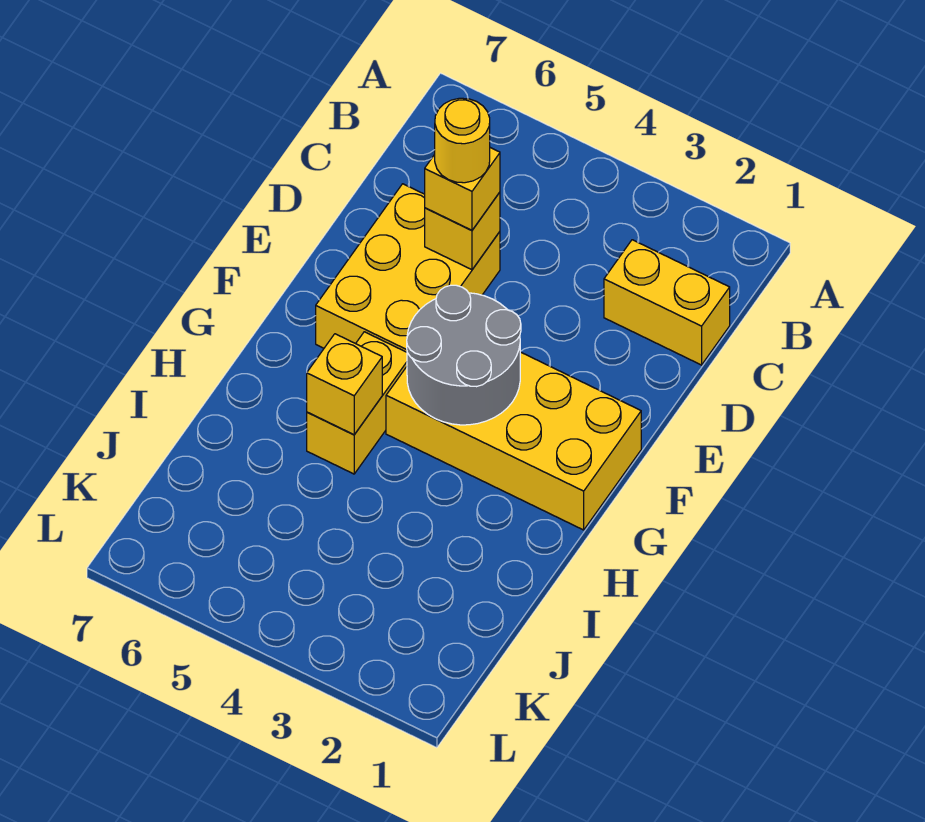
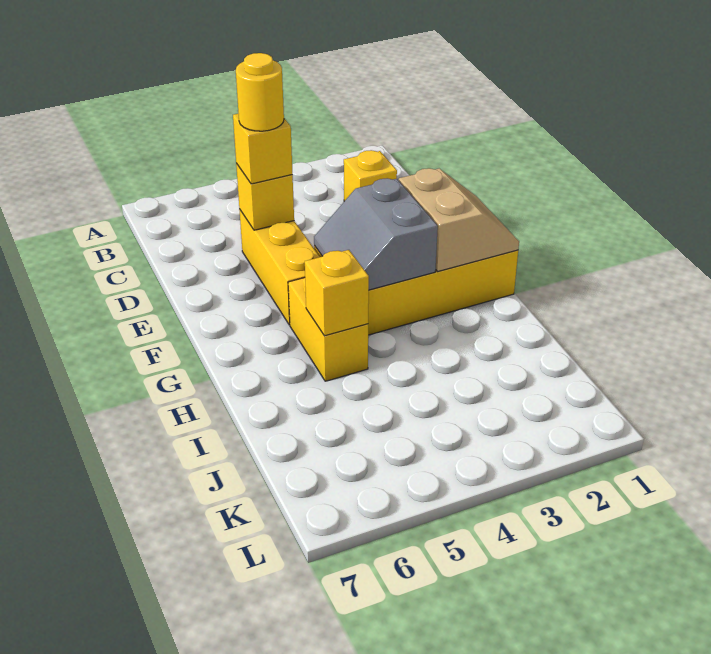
yellow brick C1:C2 level 1 -> yellow brick C2 level 1
yellow brick D5:F6 level 1 -> yellow brick D5:F5 level 1
none -> tan slope F1:G2 level 2 top 2
grey round brick F3:G4 level 2 -> grey slope F3:G4 level 2 top 3

